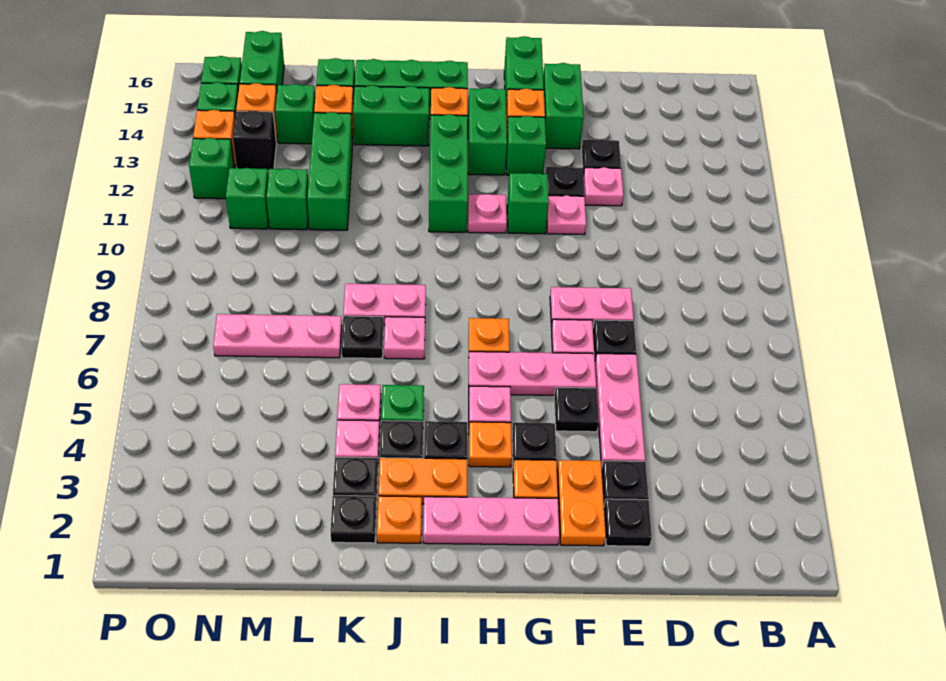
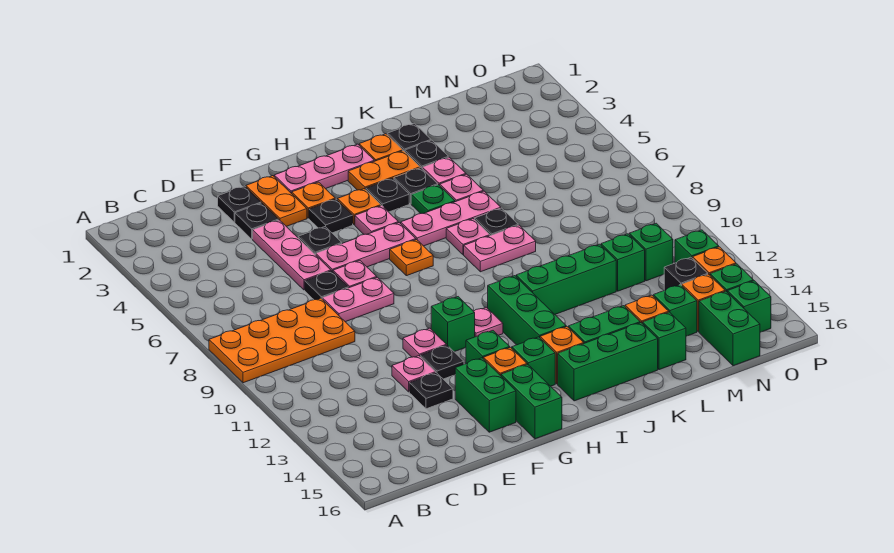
none -> orange plate A8:D9 level 1
green brick H13:H14 level 1 -> green brick H14 level 1
pink plate L7:N7 level 1 -> pink plate I6:K6 level 1
green brick L11:L13 level 1 -> green brick J11:L11 level 1

